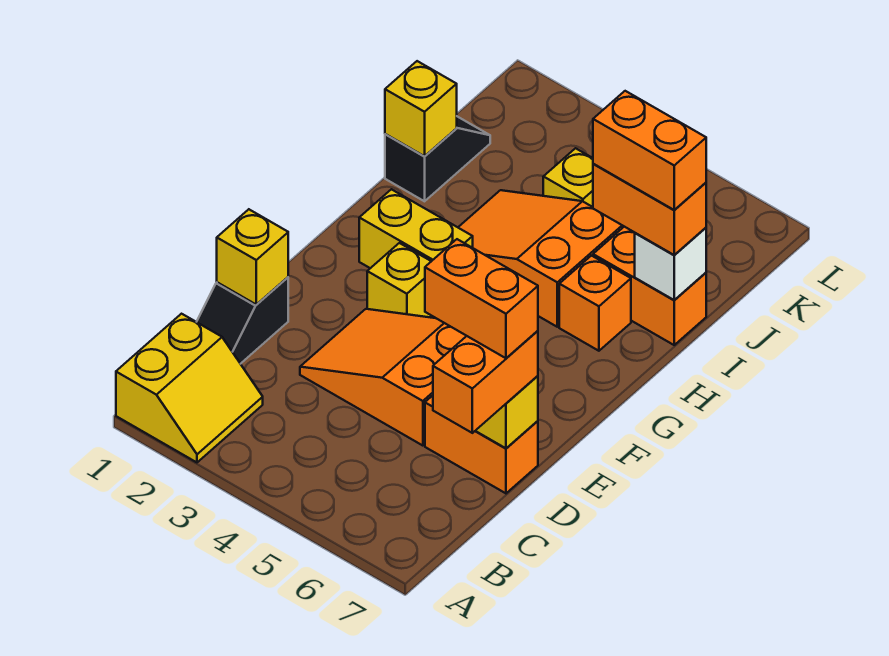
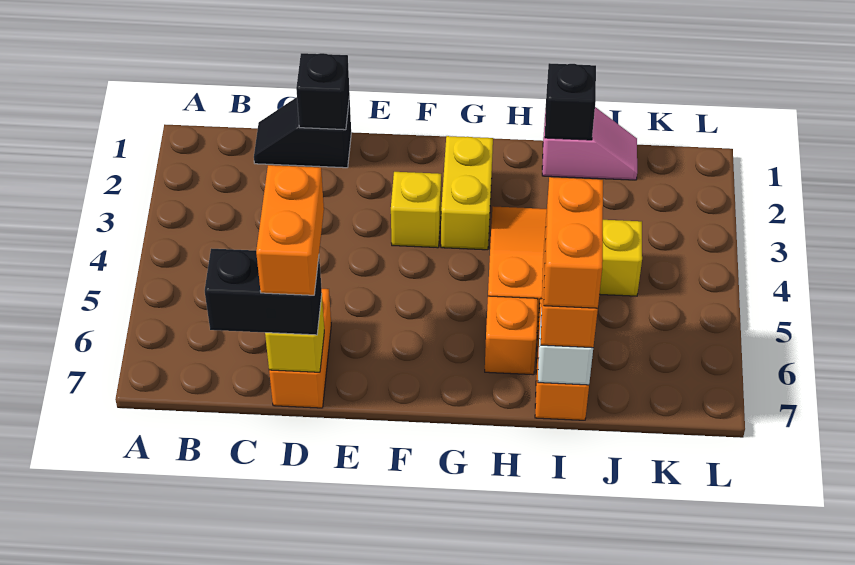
yellow slope A1:B2 level 1 top 1 -> none
orange brick C7:D7 level 3 -> black brick C7:D7 level 3
yellow brick D1 level 2 -> black brick D1 level 2
orange slope D3:E5 level 1 top 5 -> none
black slope I1:J1 level 1 top I -> pink slope I1:J1 level 1 top I
yellow brick I1 level 2 -> black brick I1 level 2

